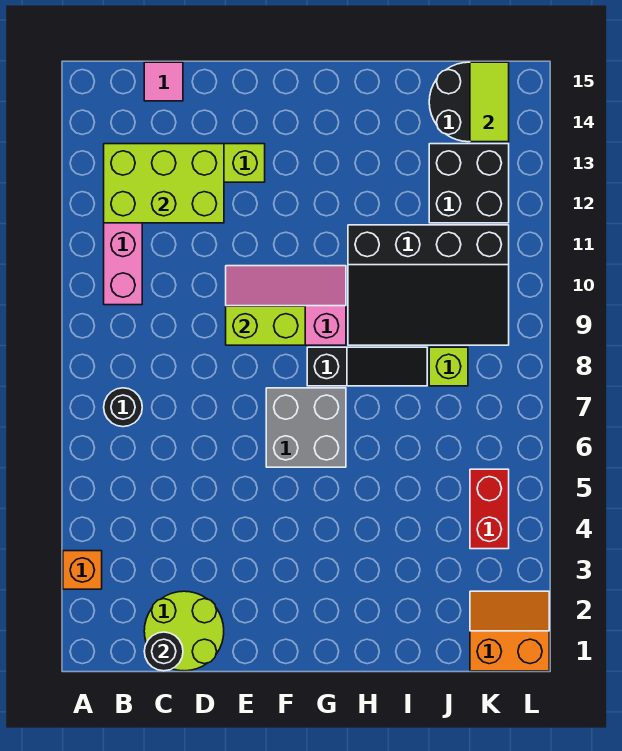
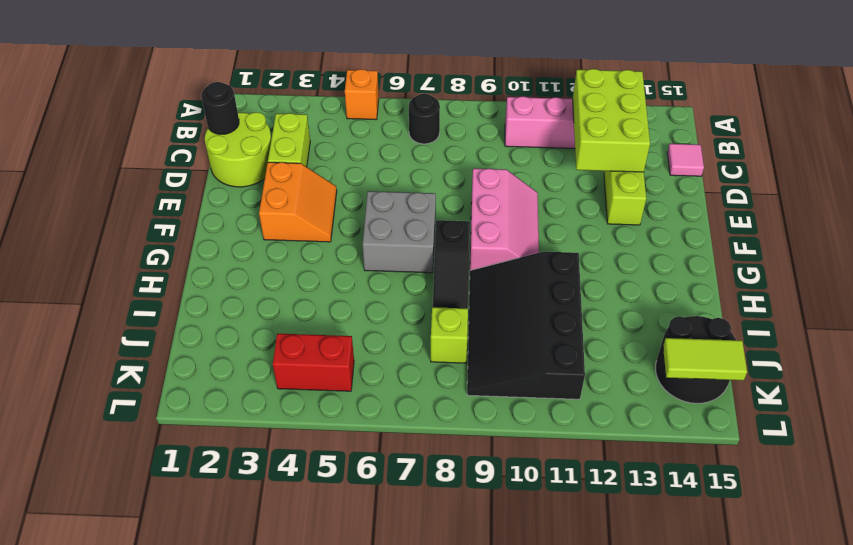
orange brick A3 level 1 -> orange brick A5 level 1
lime brick E9:F9 level 2 -> lime brick C3:D3 level 1
black brick J12:K13 level 1 -> none
orange slope K1:L2 level 1 top 1 -> orange slope E3:F4 level 1 top 3

